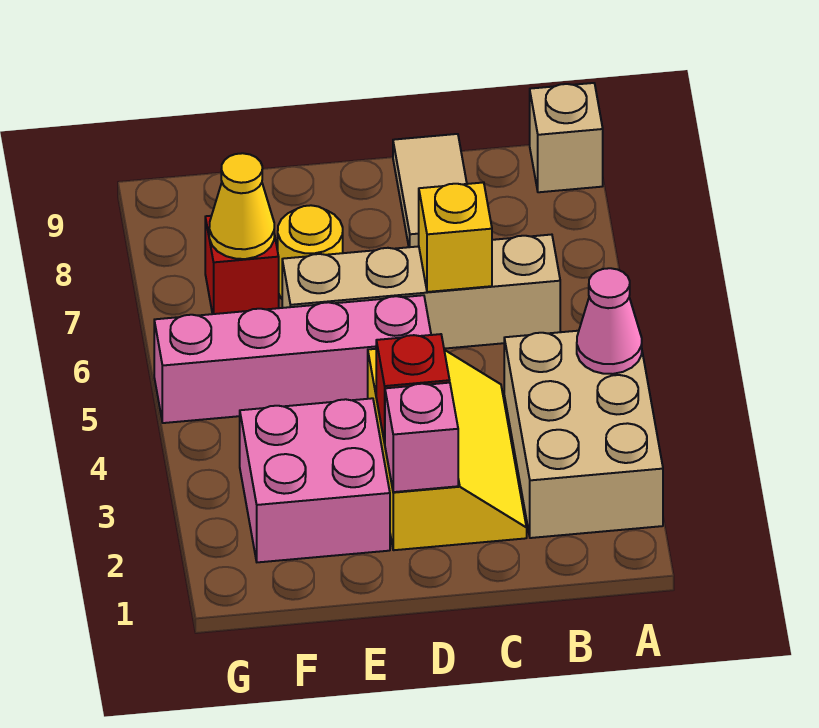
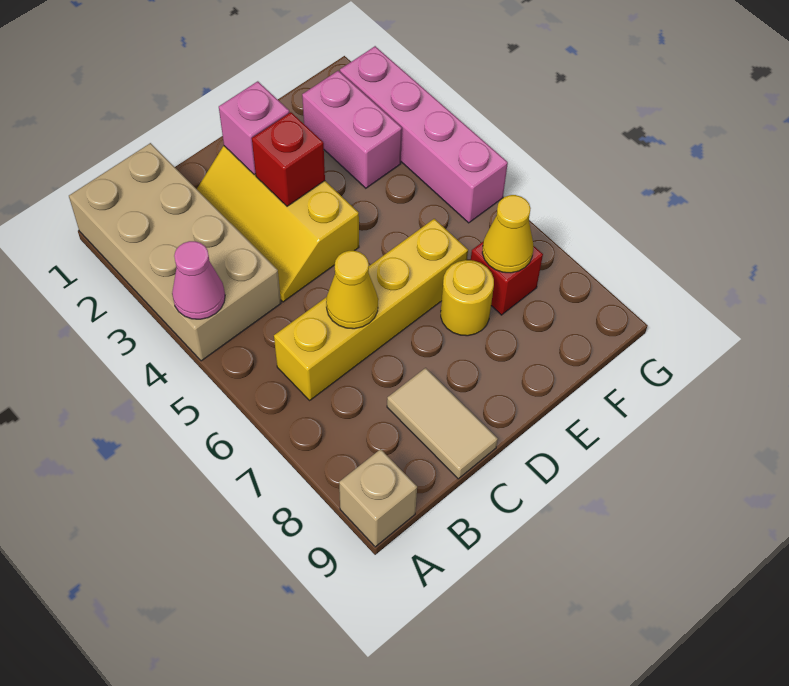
tan brick A2:B4 level 1 -> tan brick A1:B4 level 1
tan brick B6:E6 level 1 -> yellow brick B6:E6 level 1
yellow brick C6 level 2 -> yellow cone C6 level 2
pink brick D5:G5 level 1 -> pink brick G2:G5 level 1
pink brick E2:F3 level 1 -> pink brick F2:F3 level 1

